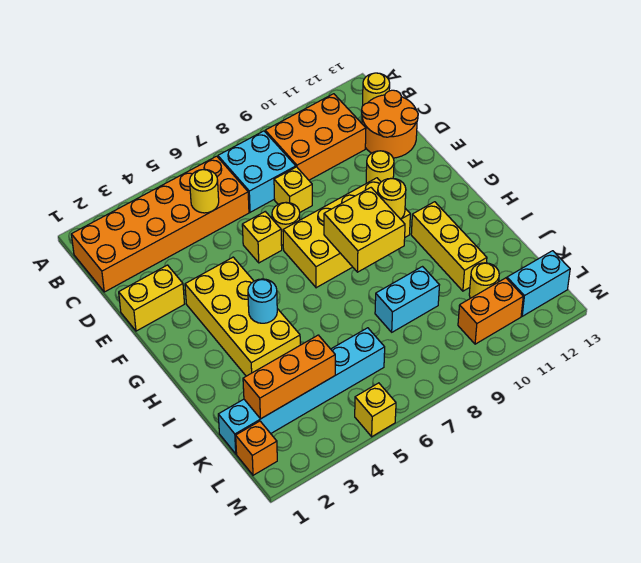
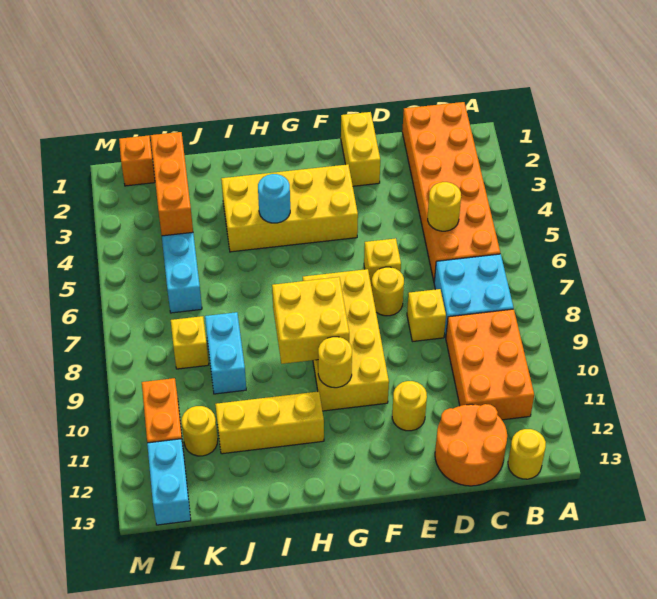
yellow brick M5 level 1 -> yellow brick K8 level 1

